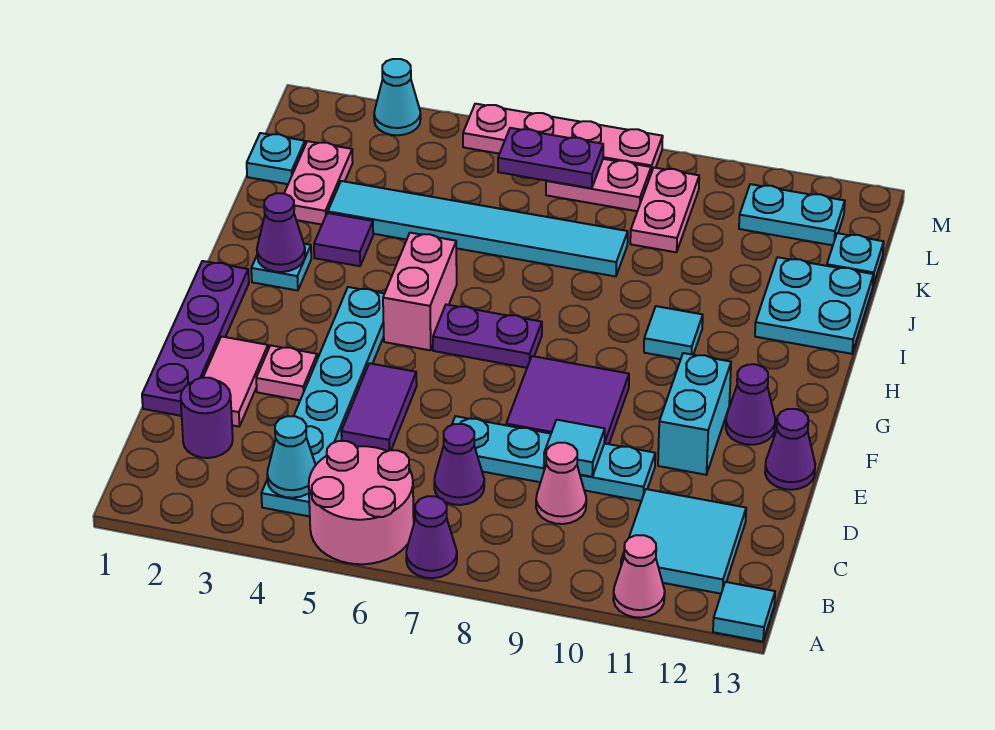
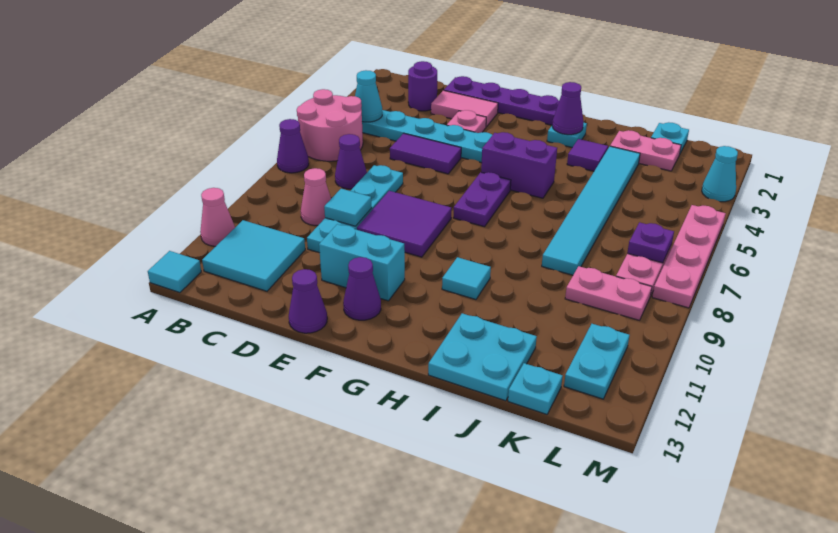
pink brick G5:H5 level 1 -> purple brick G5:H5 level 1
purple plate L6:L7 level 2 -> purple plate L7 level 2

